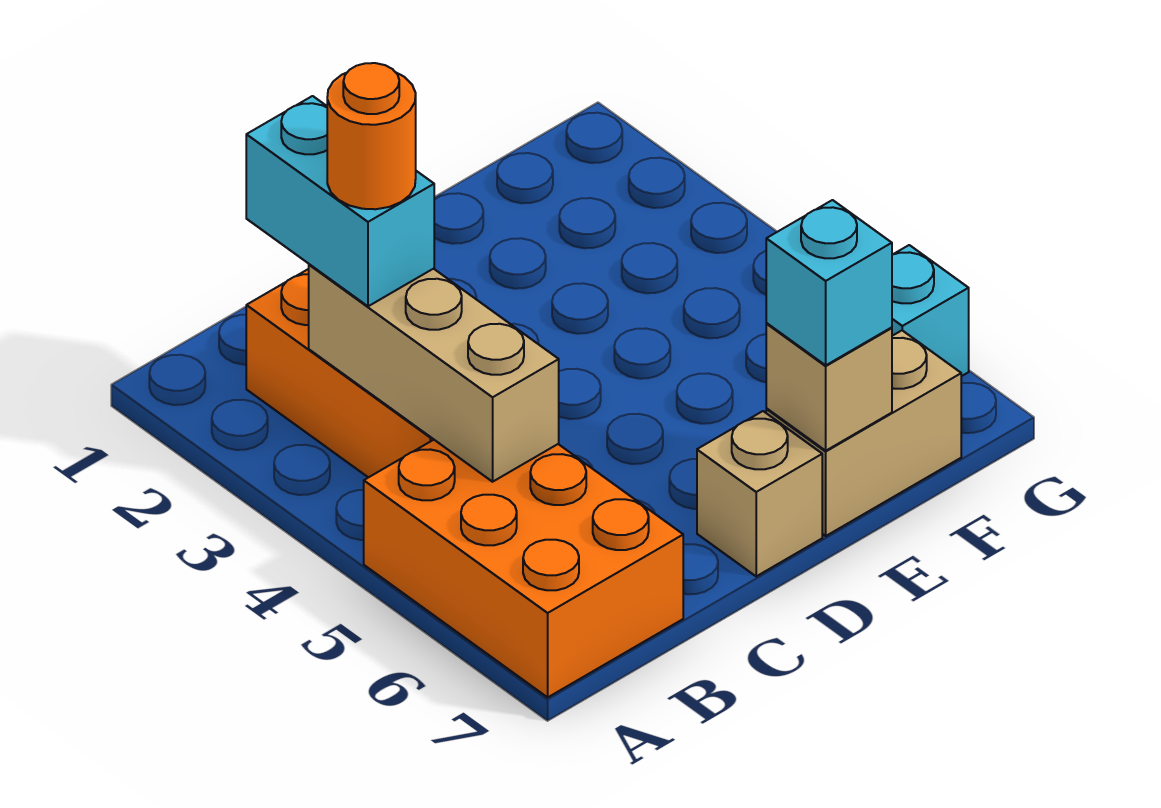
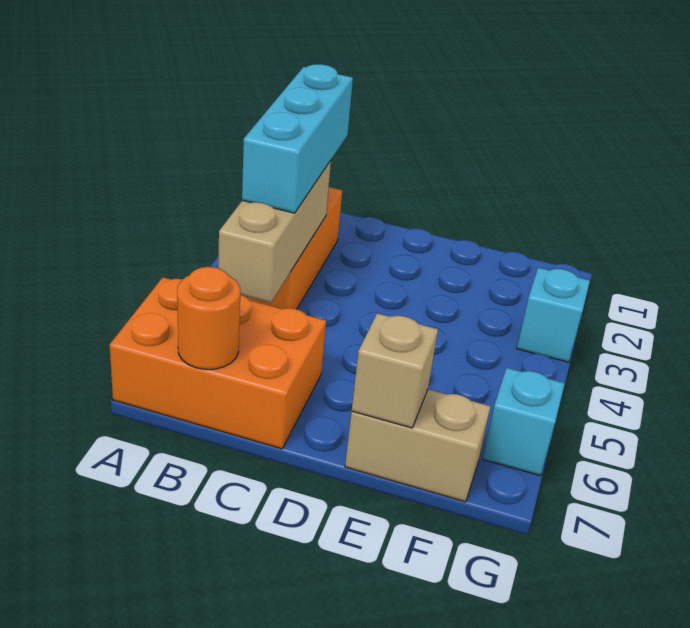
orange brick A5:B7 level 1 -> orange brick A6:C7 level 1
cyan brick B2:B3 level 3 -> cyan brick B2:B4 level 3
orange round brick B3 level 4 -> orange round brick B7 level 2
tan brick D7 level 1 -> none
cyan brick E7 level 3 -> cyan brick G3 level 1

